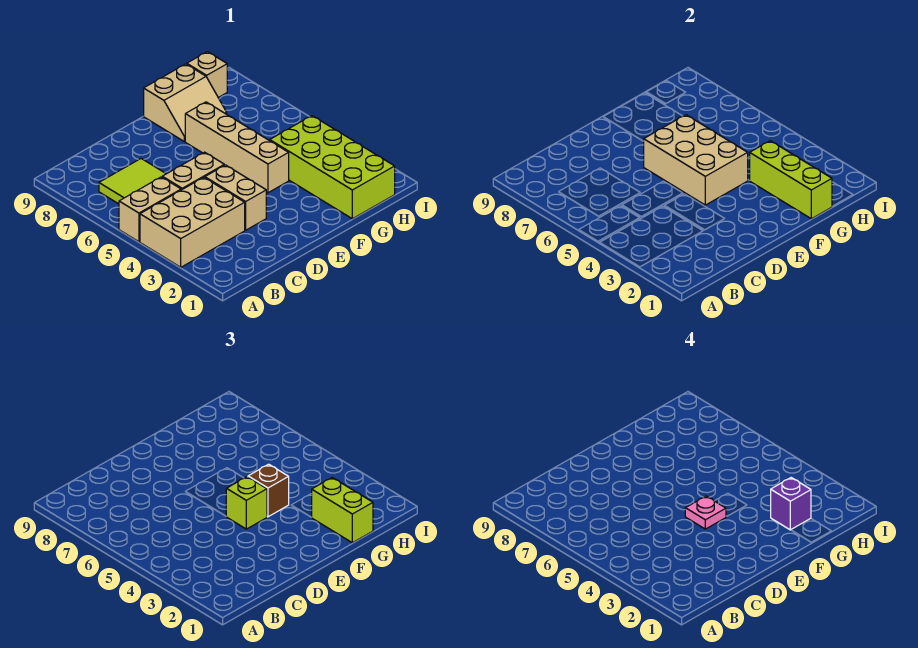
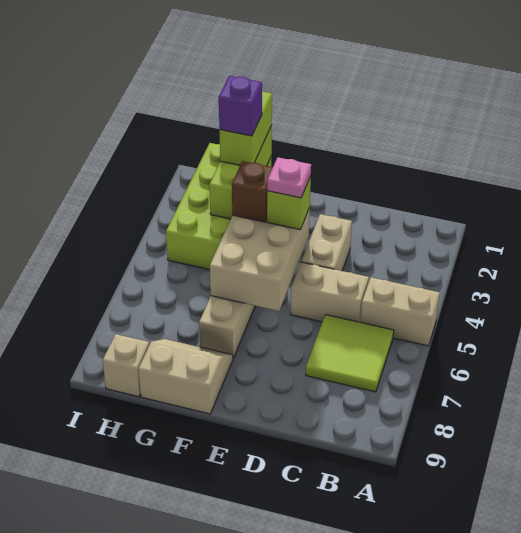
tan brick A3:C4 level 1 -> none

